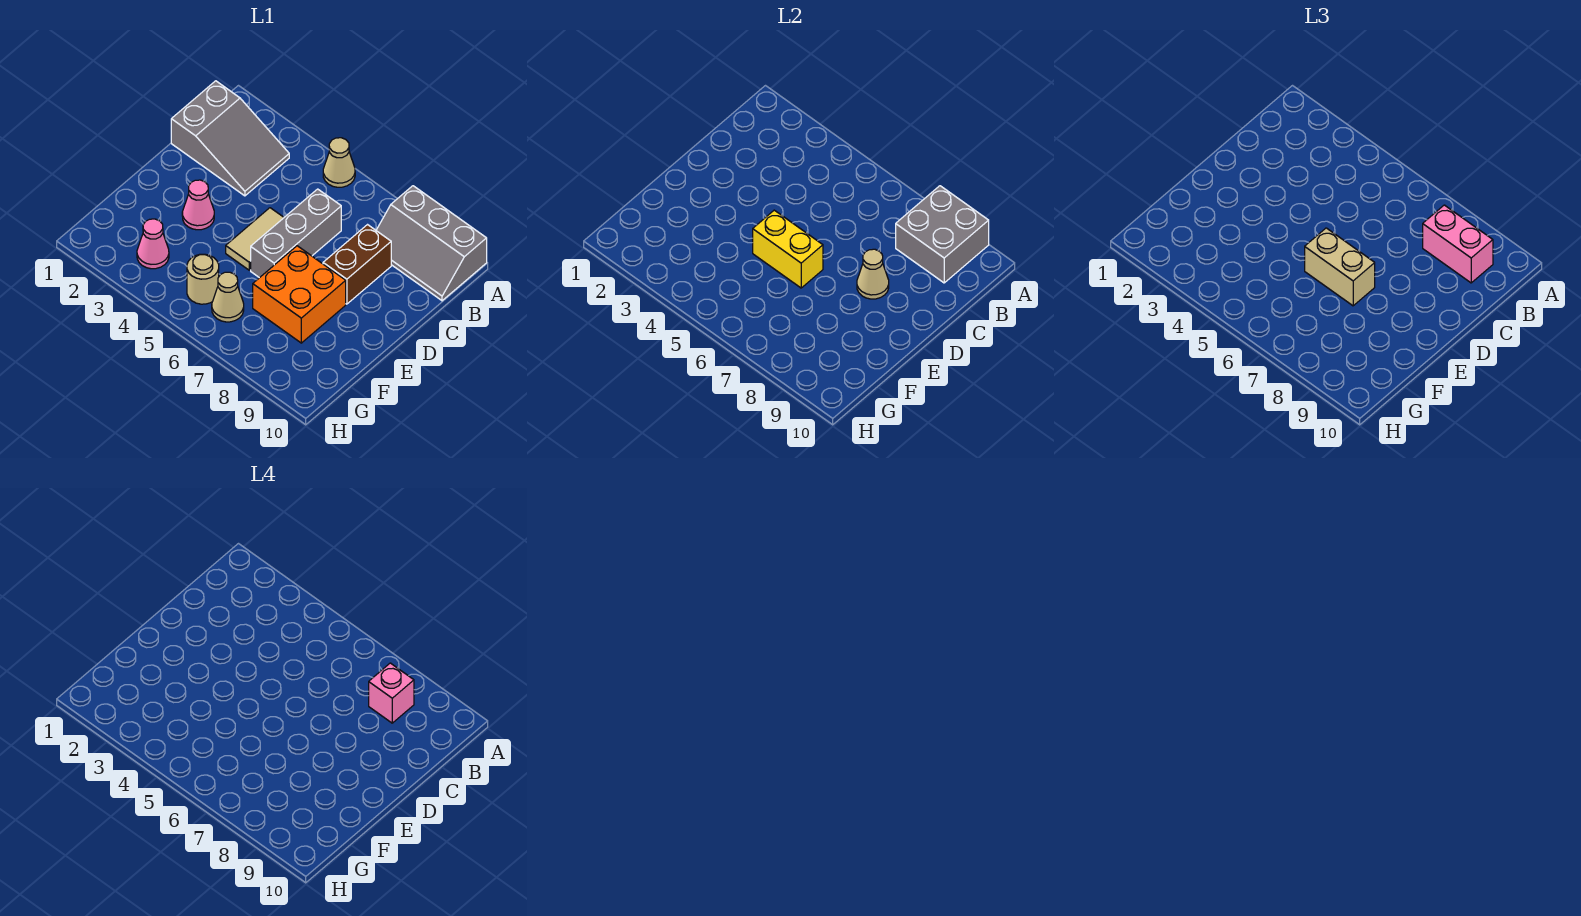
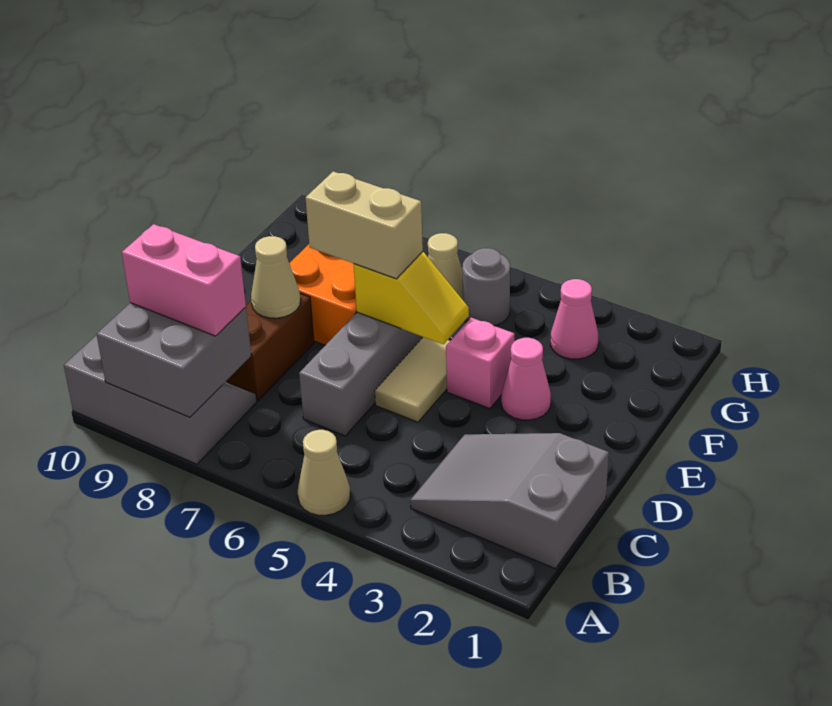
pink brick B8 level 4 -> pink brick E4 level 1
yellow brick E5:E6 level 2 -> yellow slope E5:E6 level 2 top 6
tan round brick G5 level 1 -> grey round brick G5 level 1

